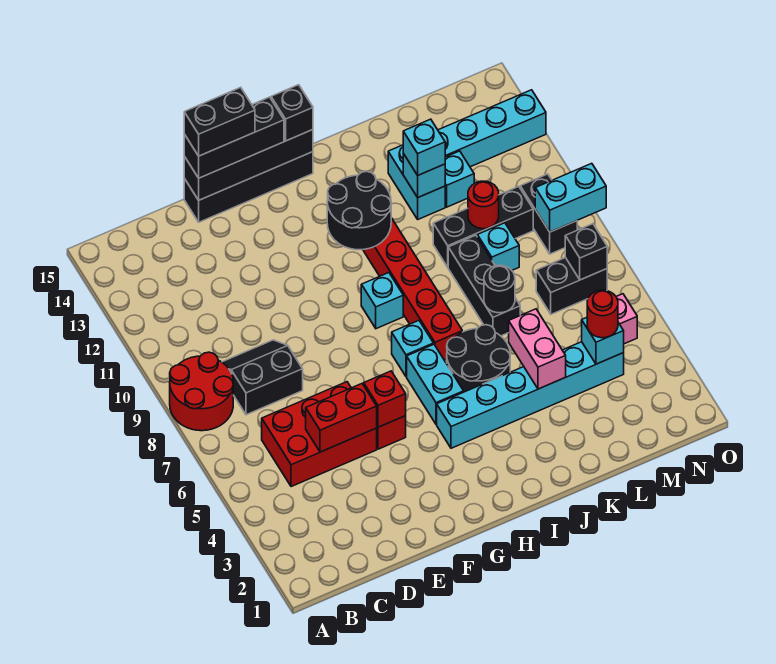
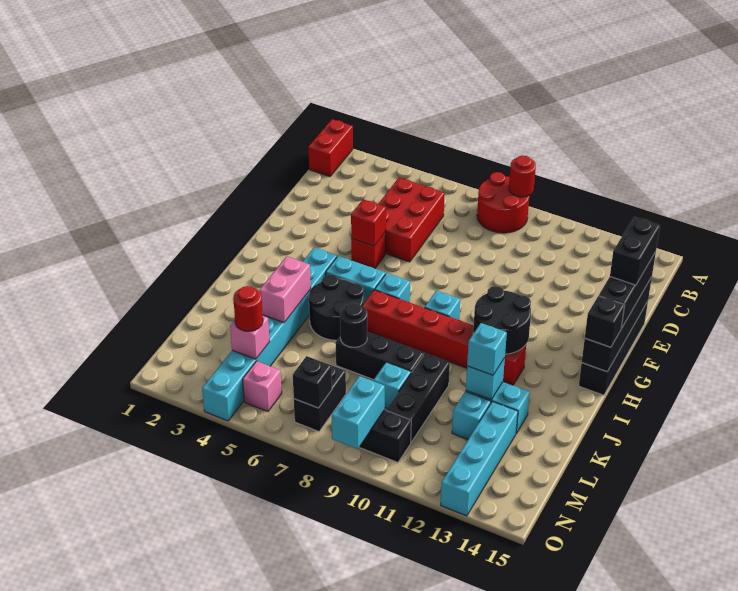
black slope C8:D9 level 1 top 8 -> none
red brick D5:E5 level 2 -> red brick A1:B1 level 1
cyan brick H4:M4 level 1 -> cyan brick H4:O4 level 1
pink brick K4:K5 level 2 -> pink brick J4:K4 level 2
red round brick L10 level 2 -> red round brick A9 level 2
cyan brick M4 level 2 -> pink brick M4 level 2

